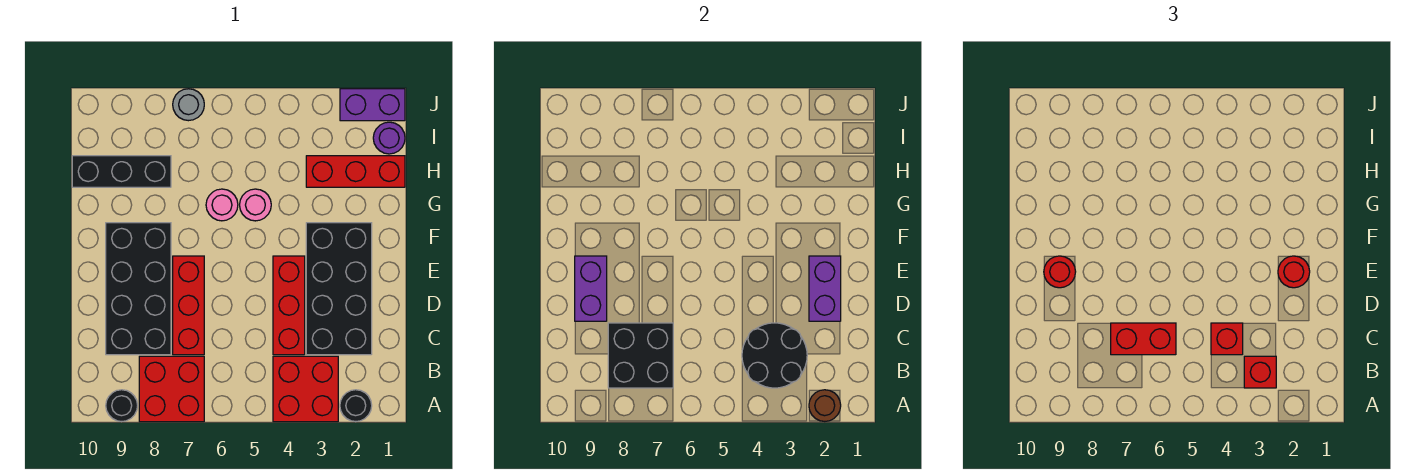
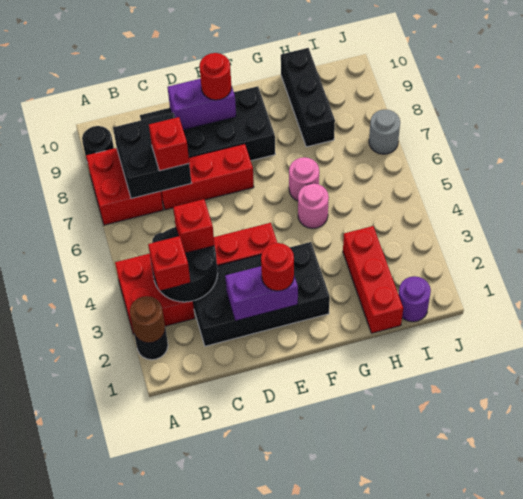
red brick C6:C7 level 3 -> red brick C7 level 3
purple brick J1:J2 level 1 -> none

